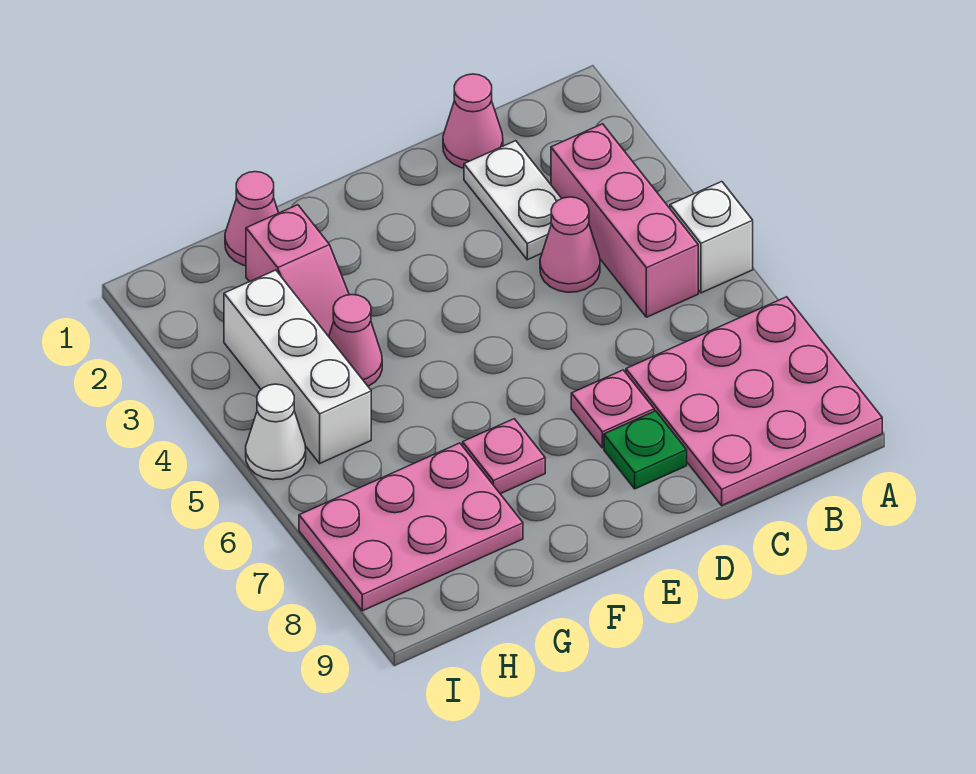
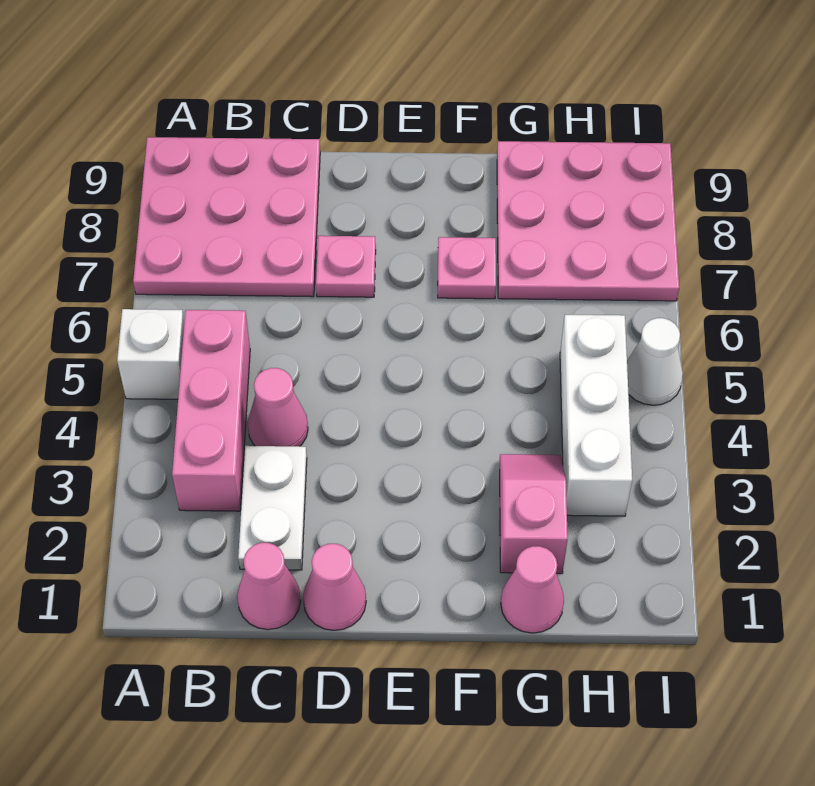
green plate D8 level 1 -> none
pink cone G4 level 1 -> pink cone D1 level 1
pink plate G7:I8 level 1 -> pink plate G7:I9 level 1

